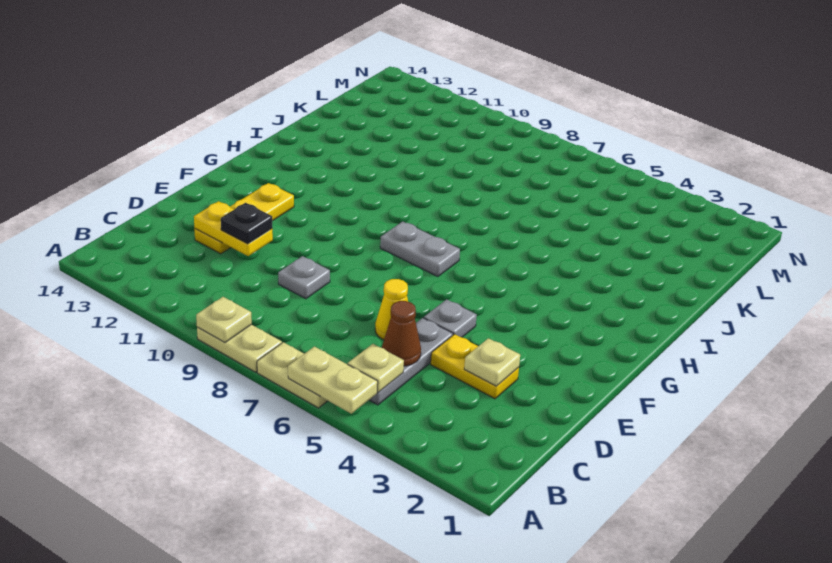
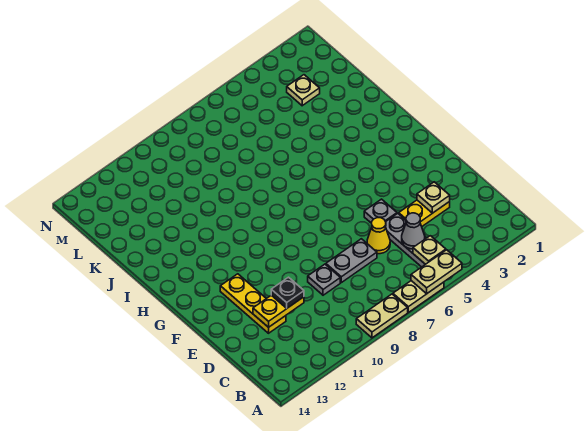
tan plate A9 level 2 -> tan plate L3 level 1
brown cone C5 level 2 -> grey cone C5 level 2
grey plate G7:G8 level 1 -> grey plate D7:D8 level 1

